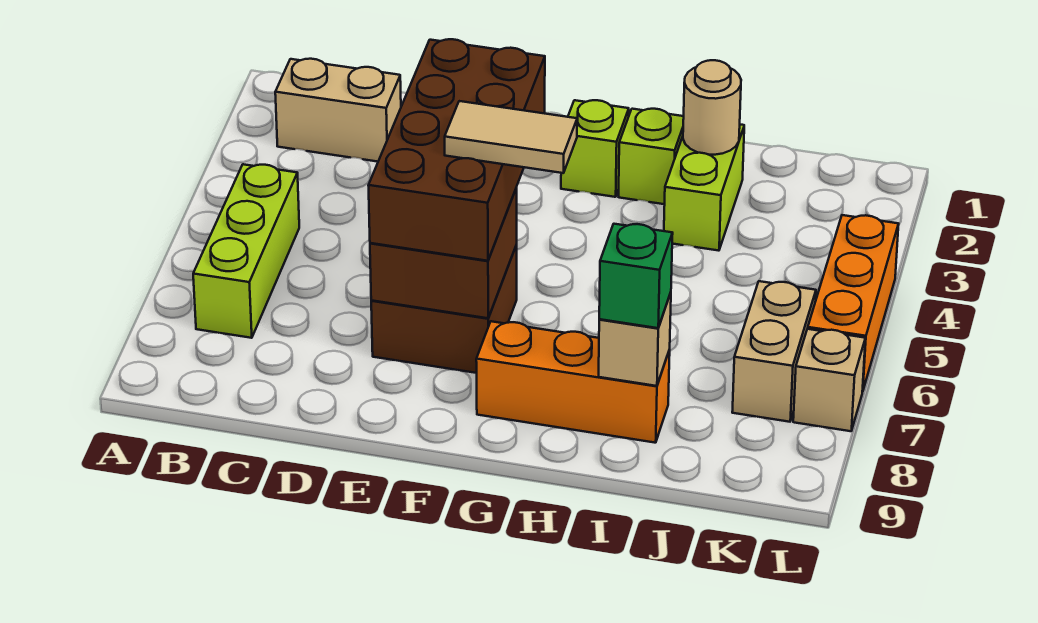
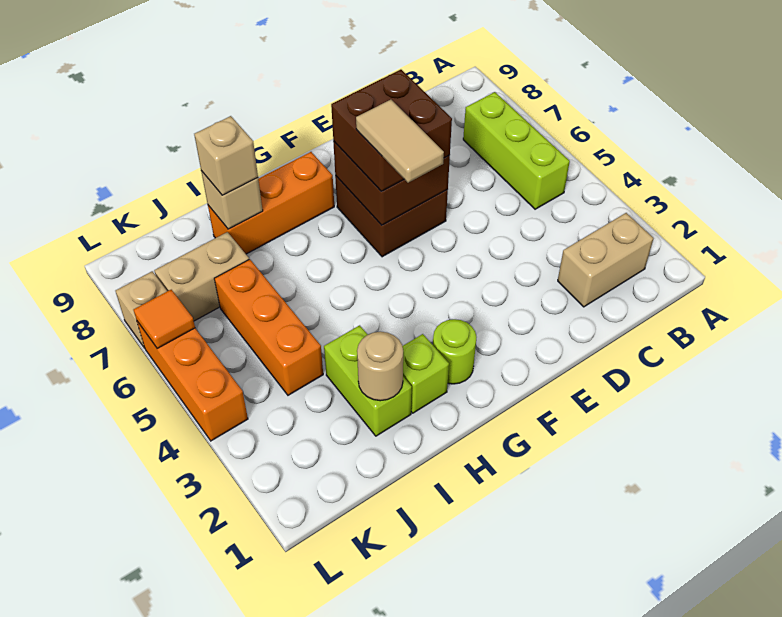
brown brick E4:F7 level 3 -> brown brick E6:F7 level 3
tan tile F6:G6 level 4 -> tan tile F5:F6 level 4
lime brick G2 level 1 -> lime round brick G2 level 1
green brick I8 level 3 -> tan brick I8 level 3
none -> orange brick J4:J6 level 1
tan brick K6:K7 level 1 -> tan brick J7:K7 level 1
none -> orange tile L6 level 2

